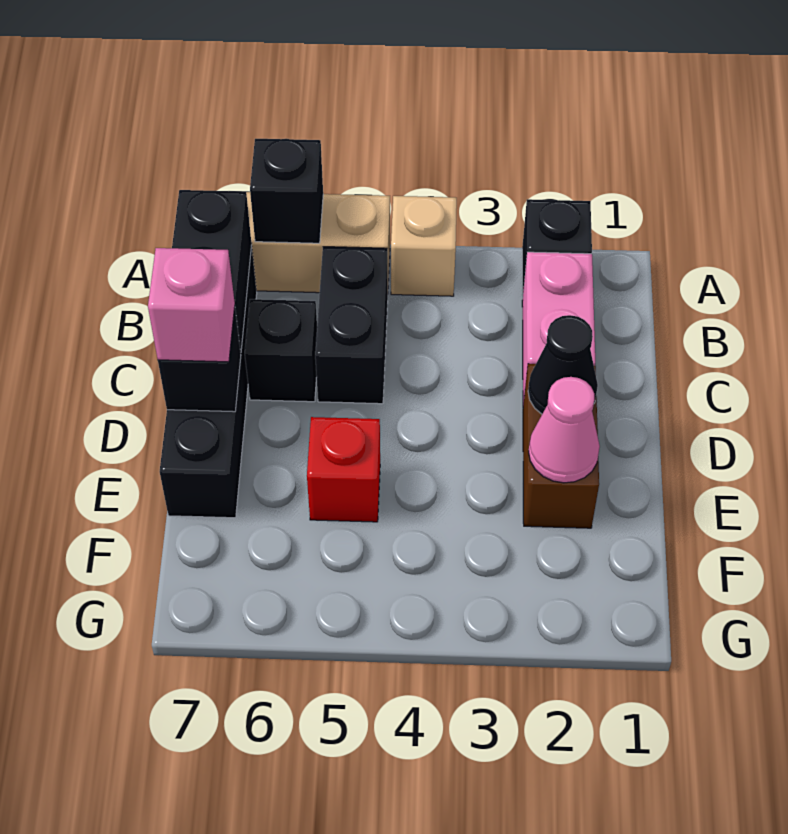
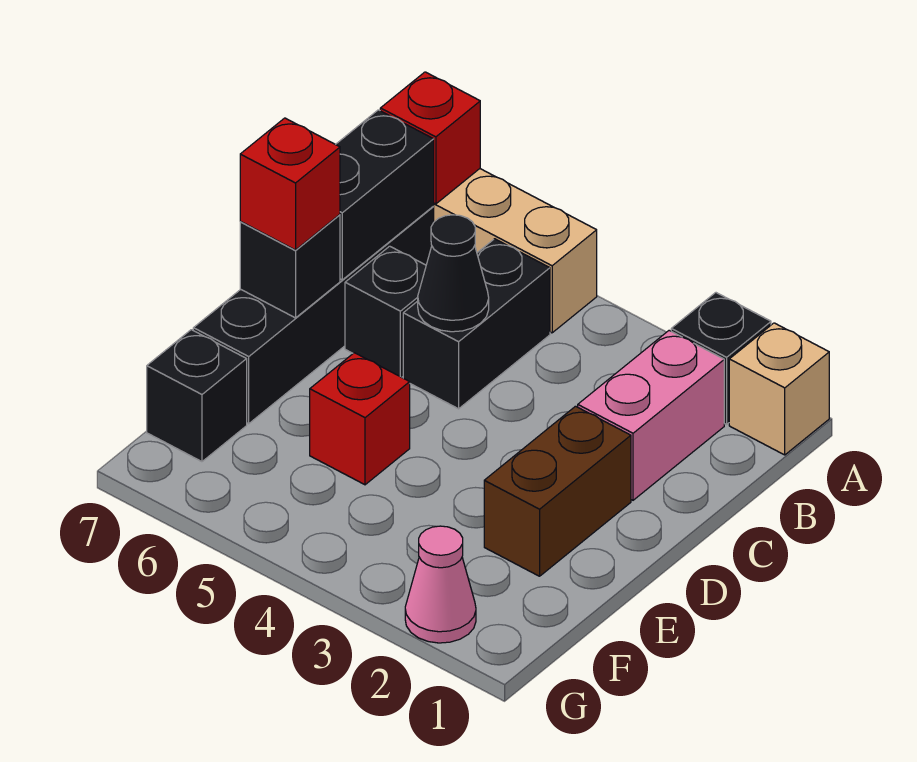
tan brick A4 level 1 -> tan brick A1 level 1
black brick A6 level 2 -> black brick F7 level 1
none -> red brick A7 level 2
black cone D2 level 2 -> black cone C5 level 2
pink brick D7 level 3 -> red brick D7 level 3
pink cone E2 level 2 -> pink cone G2 level 1

